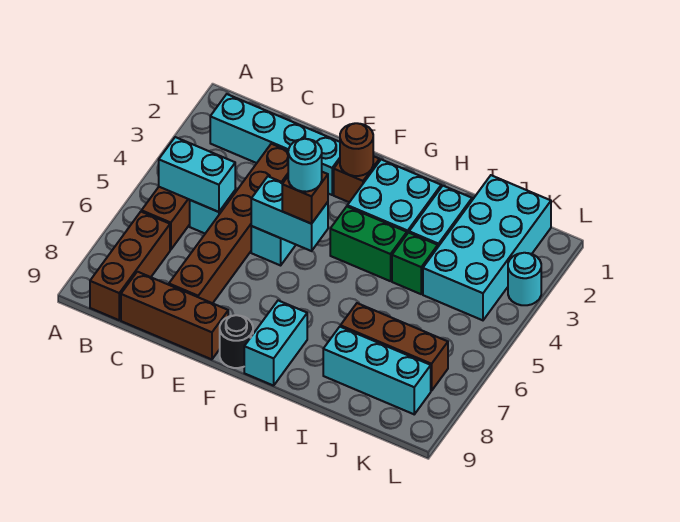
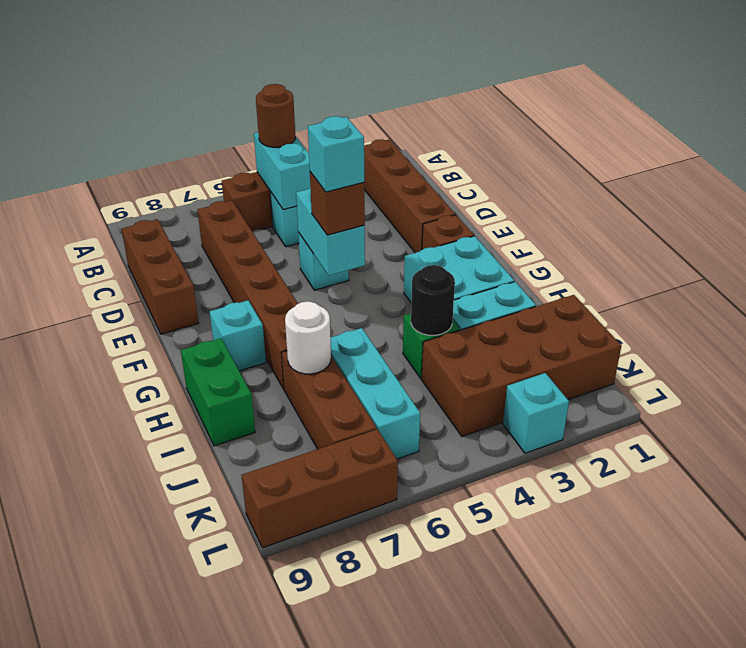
cyan brick B2:E2 level 1 -> brown brick B2:E2 level 1
brown brick B7:B9 level 1 -> brown brick L7:L9 level 1
brown brick D3:D8 level 1 -> brown brick C7:H7 level 1
brown round brick F2 level 2 -> brown round brick B5 level 3
cyan round brick F5 level 4 -> cyan brick F5 level 4
black round brick F9 level 1 -> black round brick I4 level 2
green brick G4:H4 level 1 -> green brick H9:I9 level 1
cyan brick G8:G9 level 1 -> cyan brick G8 level 1
none -> white round brick I7 level 2
cyan brick I8:K8 level 1 -> cyan brick I6:K6 level 1
cyan brick J1:K4 level 1 -> brown brick J1:K4 level 1
cyan round brick L3 level 1 -> cyan brick L3 level 1

